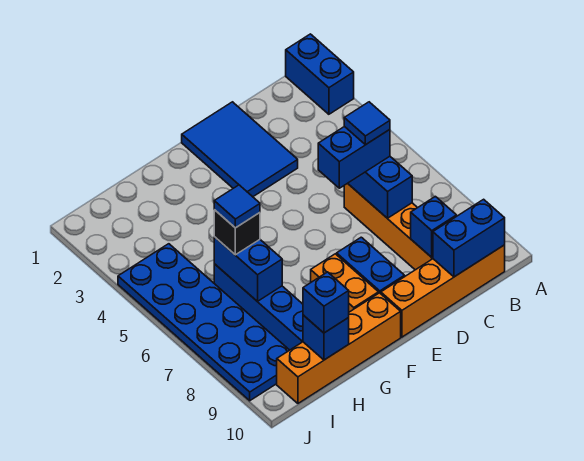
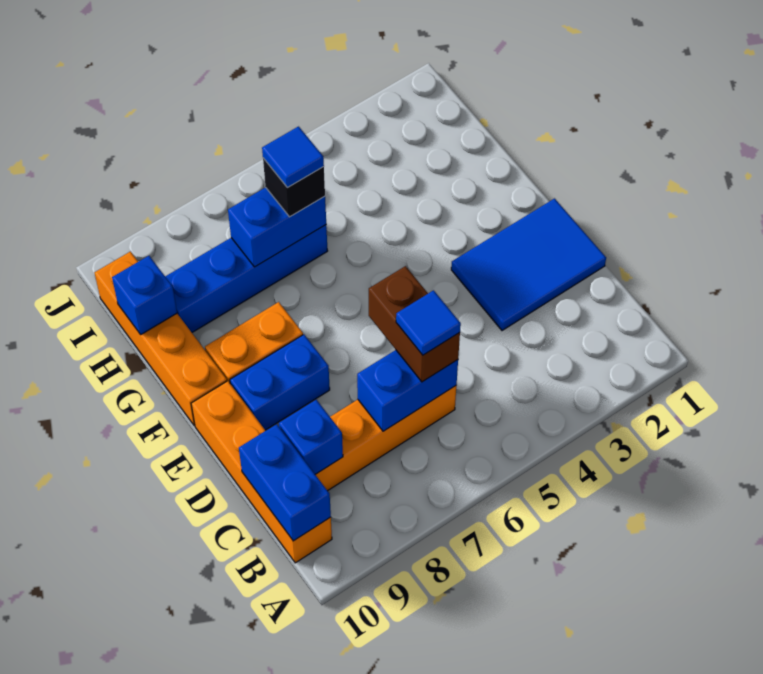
blue brick A1:A2 level 1 -> none
blue brick C6:D6 level 3 -> brown brick C6:D6 level 3
blue brick H10 level 3 -> none
blue plate I4:J9 level 1 -> none

